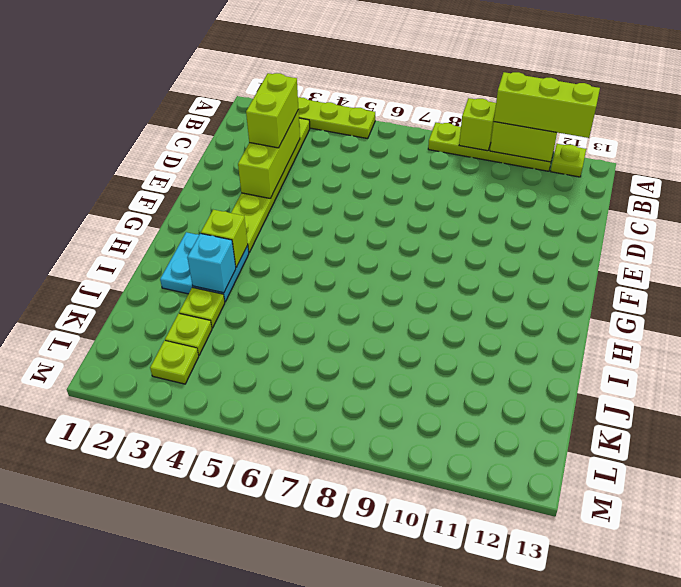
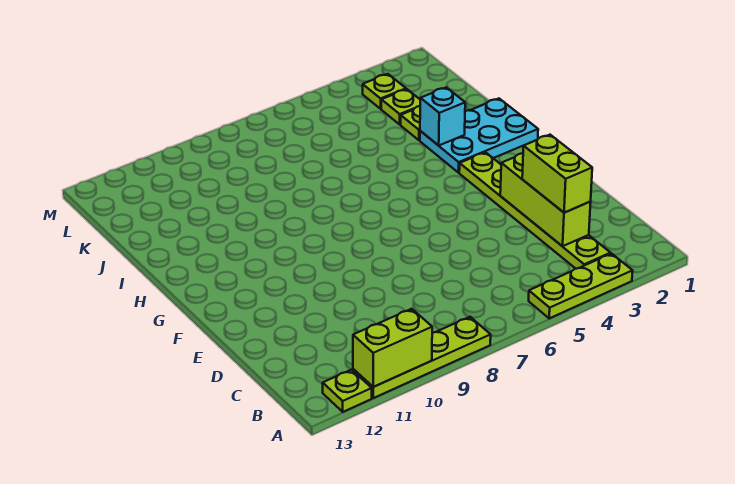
lime brick A9 level 2 -> none
lime brick A10:A12 level 3 -> none
cyan plate H2:I3 level 1 -> cyan plate H1:I3 level 1
lime brick H3 level 2 -> none

